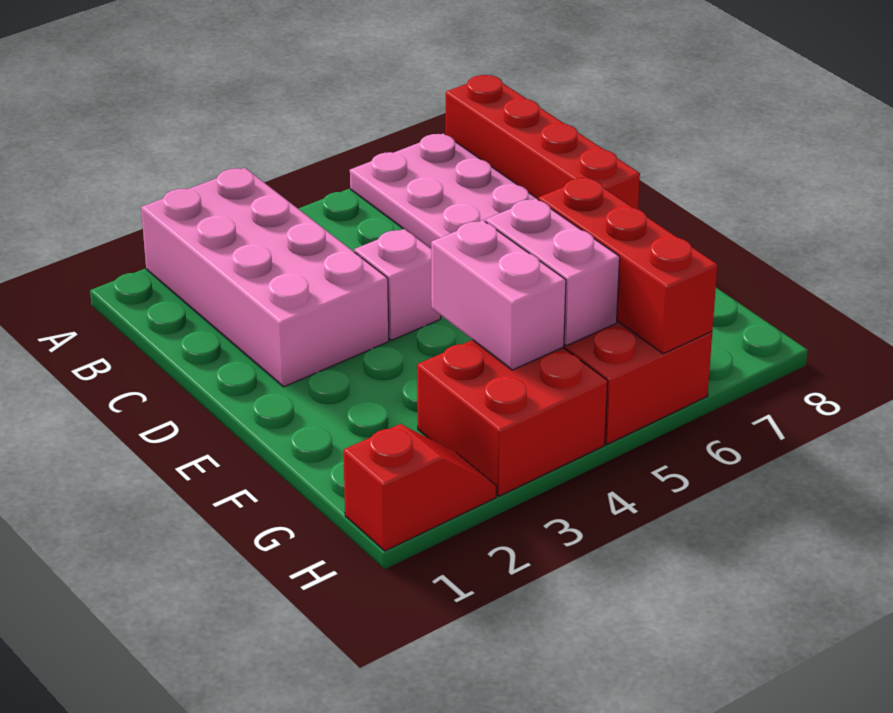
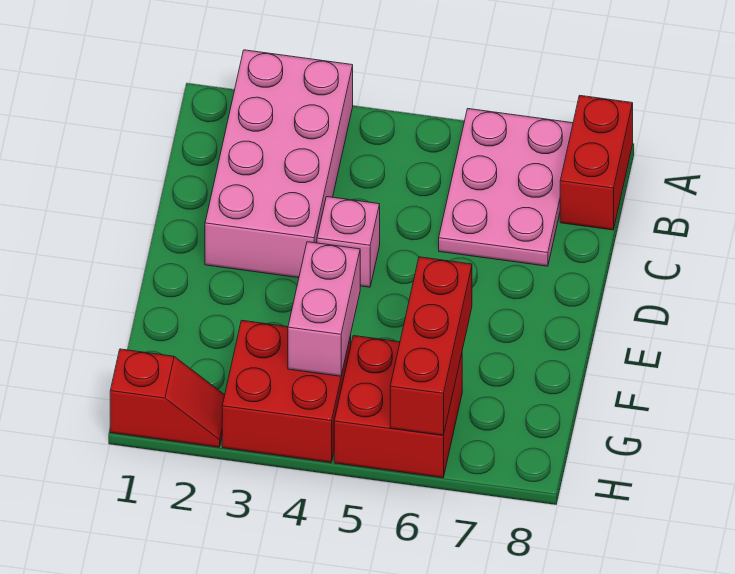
red brick A8:D8 level 1 -> red brick A8:B8 level 1
pink brick F5:G5 level 2 -> none

